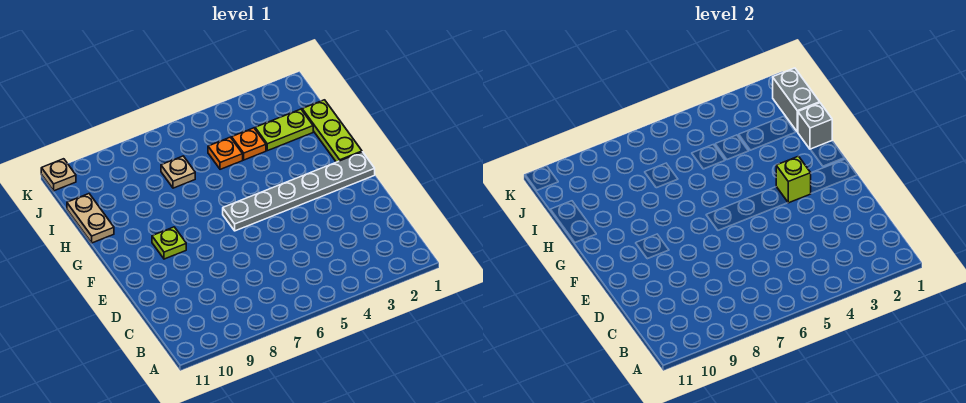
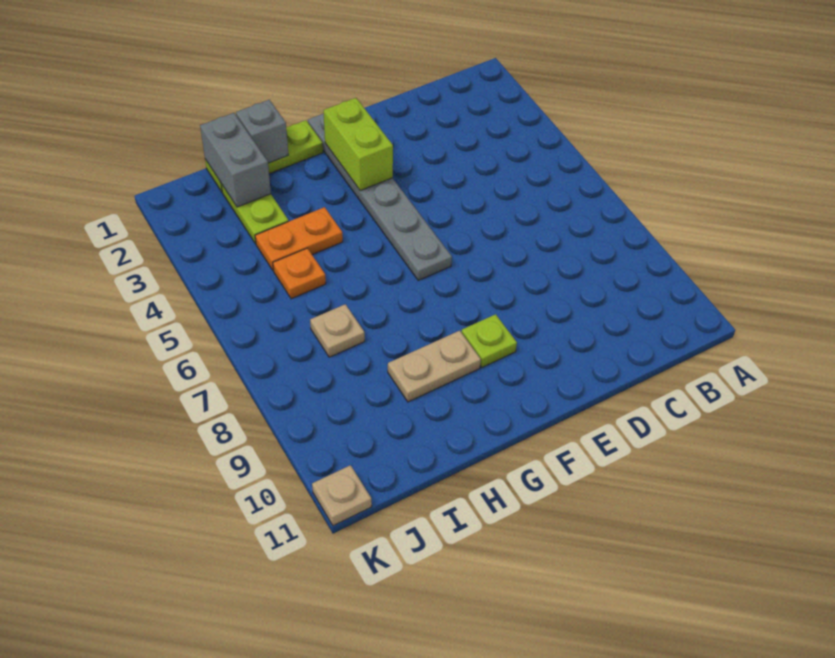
lime brick F3 level 2 -> lime brick F2:F3 level 2
tan plate H11:I11 level 1 -> tan plate G9:H9 level 1
grey brick I1:J1 level 2 -> grey brick I1:I2 level 2
orange plate I4 level 1 -> orange plate H4:I4 level 1

